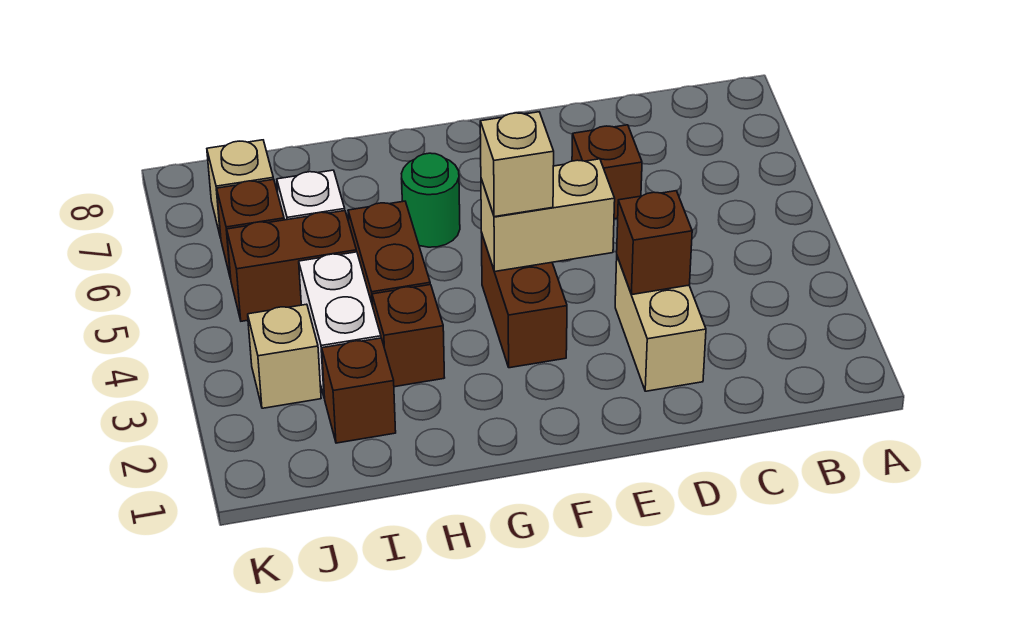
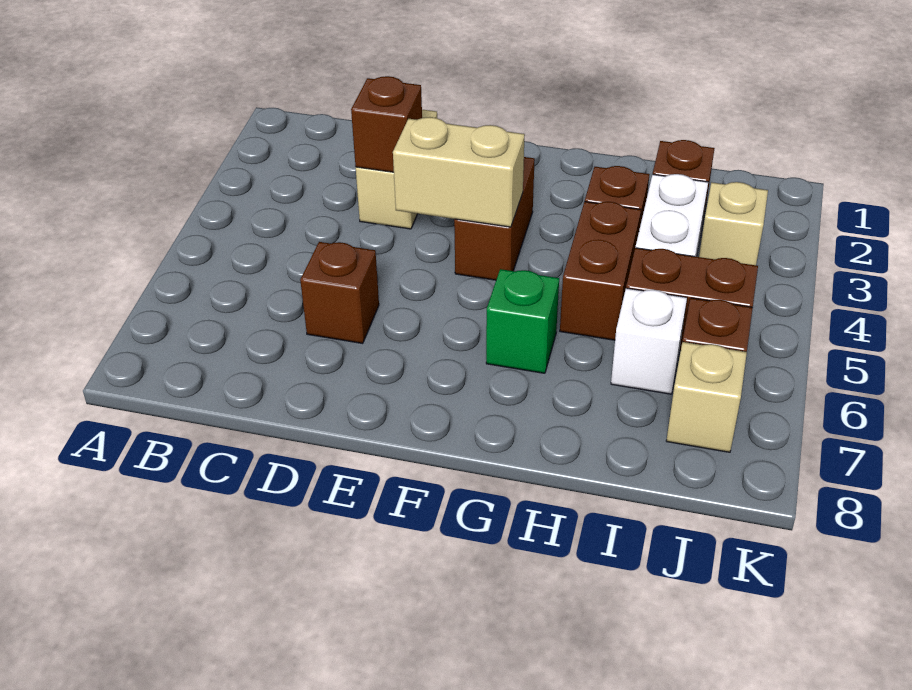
tan brick F4 level 3 -> none
green round brick G6 level 1 -> green brick G6 level 1

